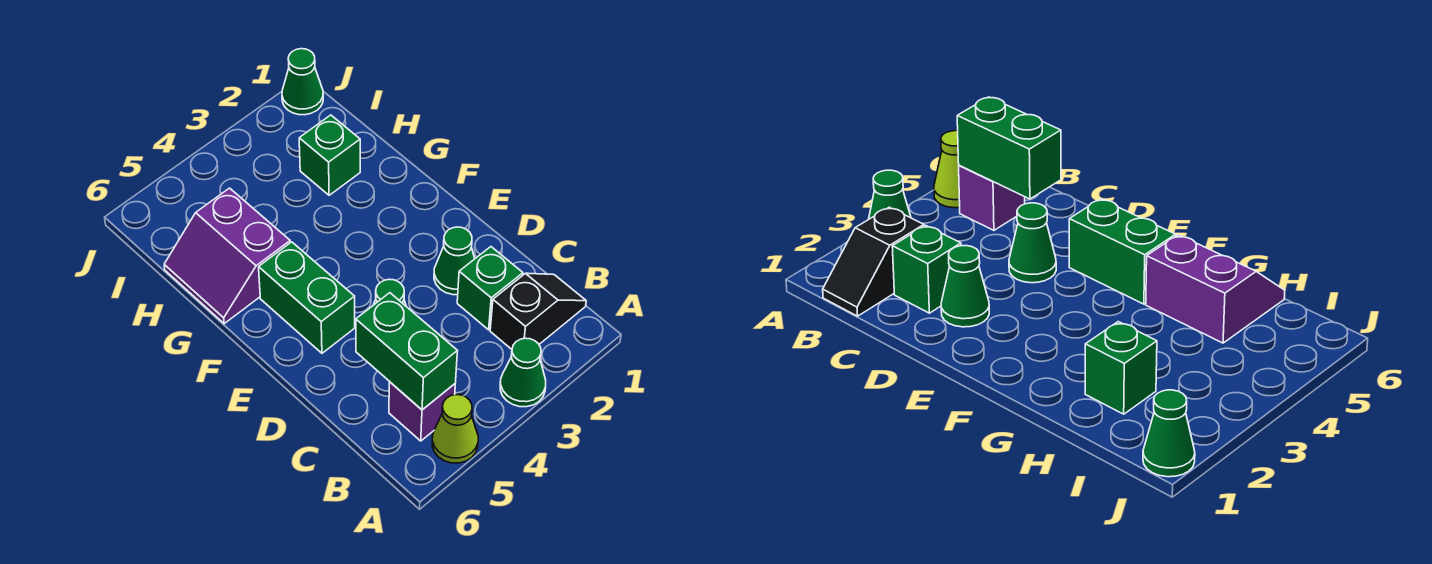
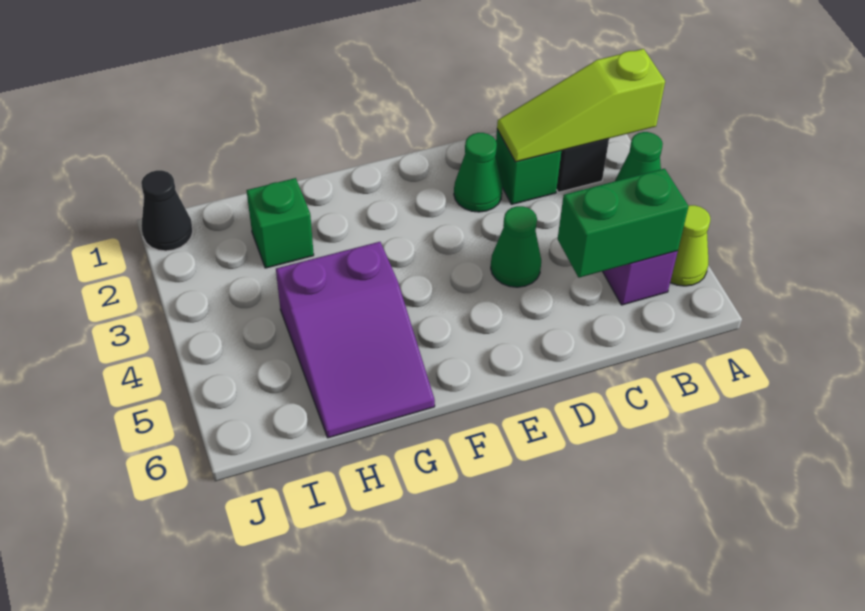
none -> lime slope A2:C2 level 2 top A
green brick E5:F5 level 1 -> none
purple slope G5:H6 level 1 top 5 -> purple slope G4:H6 level 1 top 4
green cone J1 level 1 -> black cone J1 level 1

